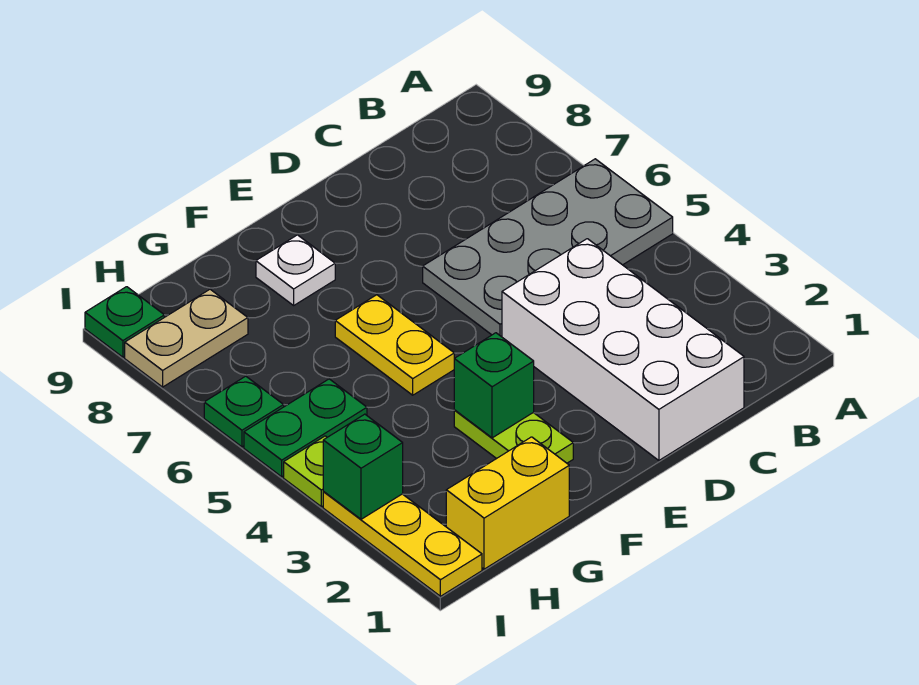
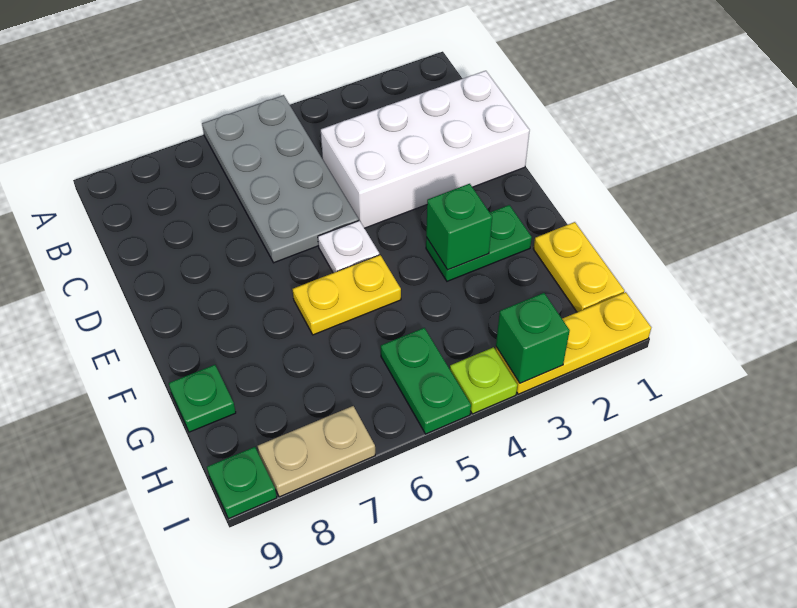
lime plate F2:F3 level 1 -> green plate F2:F3 level 1
white plate F8 level 1 -> white plate E5 level 1
yellow brick G1:H1 level 1 -> yellow plate G1:H1 level 1
tan plate H8:I8 level 1 -> tan plate I7:I8 level 1
green plate I6 level 1 -> green plate G9 level 1

